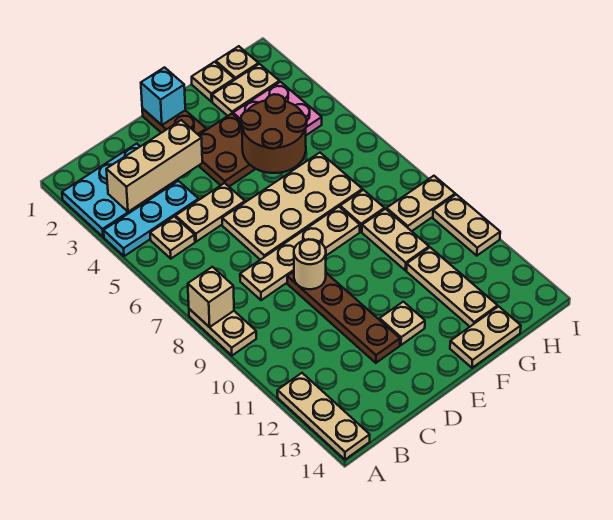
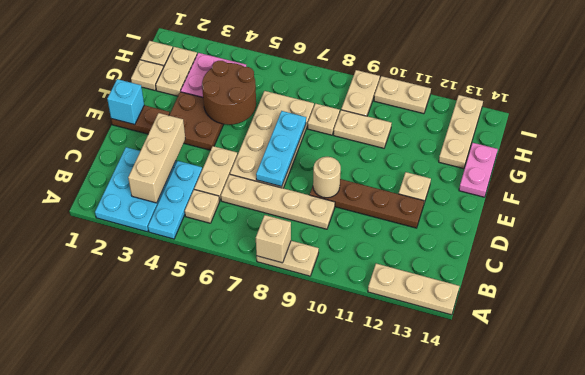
tan plate C8:F8 level 1 -> tan plate C6:C9 level 1
none -> cyan plate D7:F7 level 2
tan plate F14:G14 level 1 -> pink plate F14:G14 level 1
tan plate G11:G13 level 1 -> tan plate G13:I13 level 1

